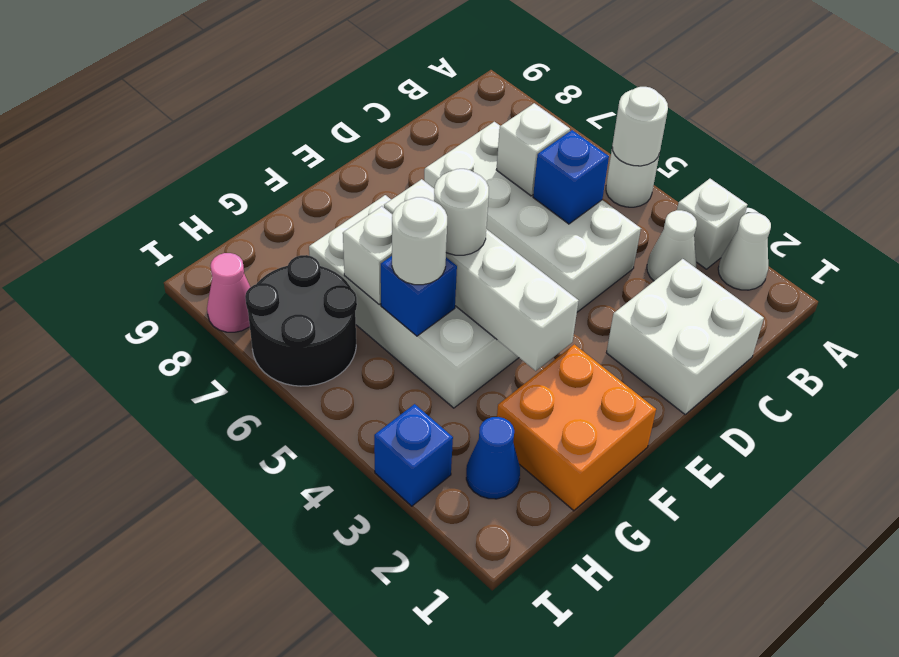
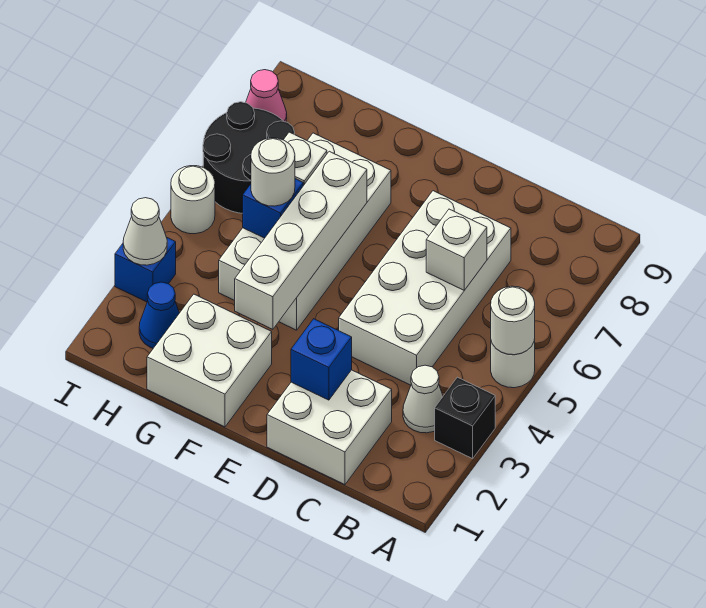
white cone A2 level 1 -> white cone I3 level 2
white brick A3 level 1 -> black brick A3 level 1
blue brick C5 level 2 -> blue brick D2 level 2
orange brick F1:G2 level 1 -> white brick F1:G2 level 1
white round brick F5 level 3 -> white round brick I5 level 1

